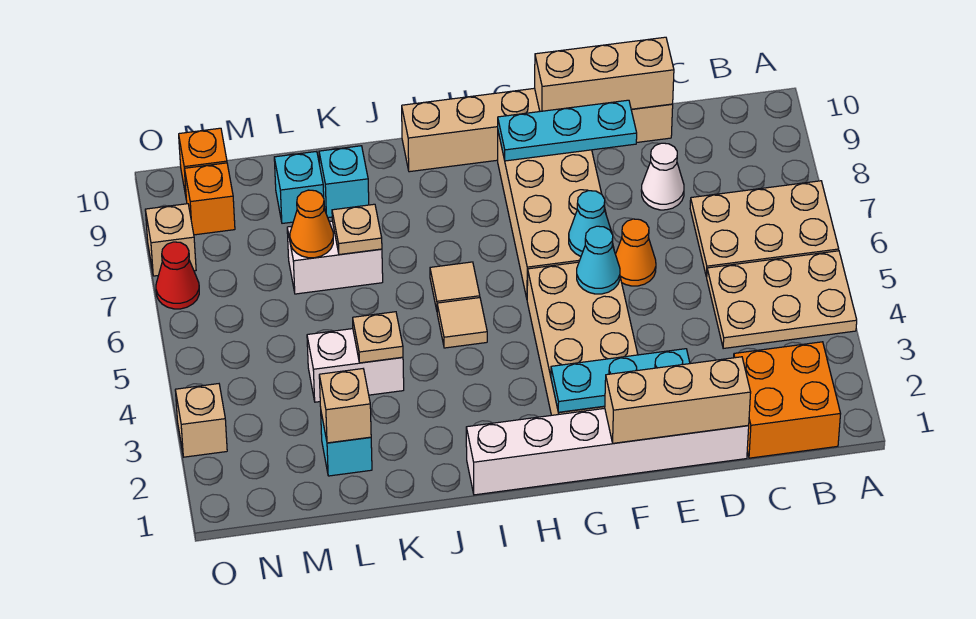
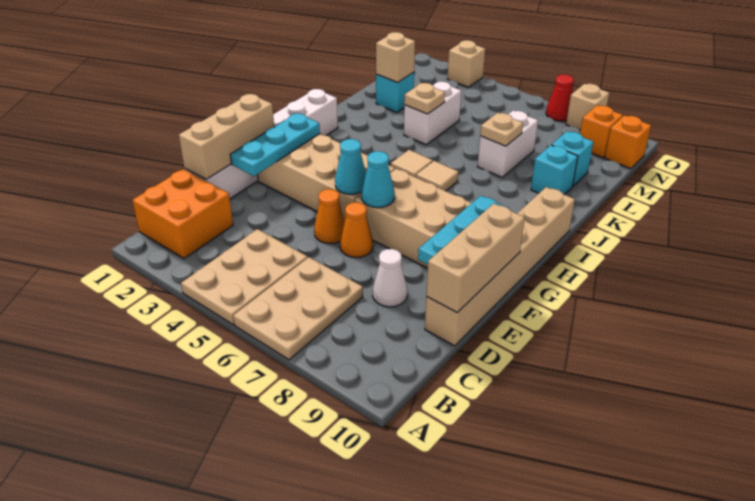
orange cone L7 level 2 -> orange cone E5 level 1

